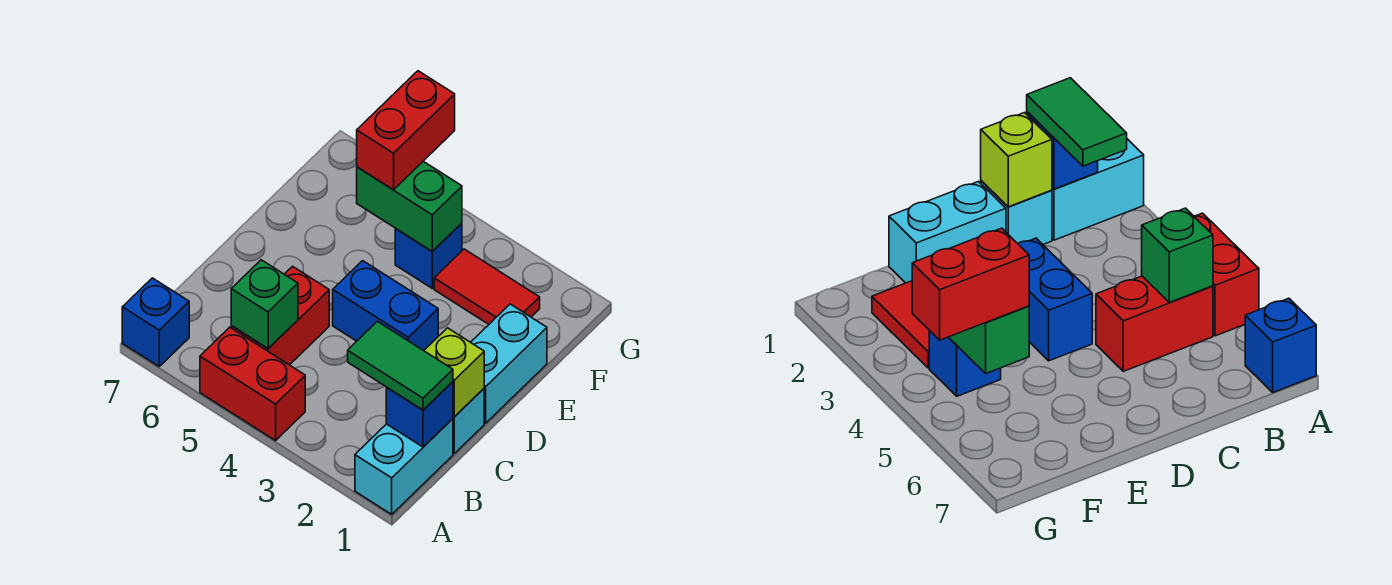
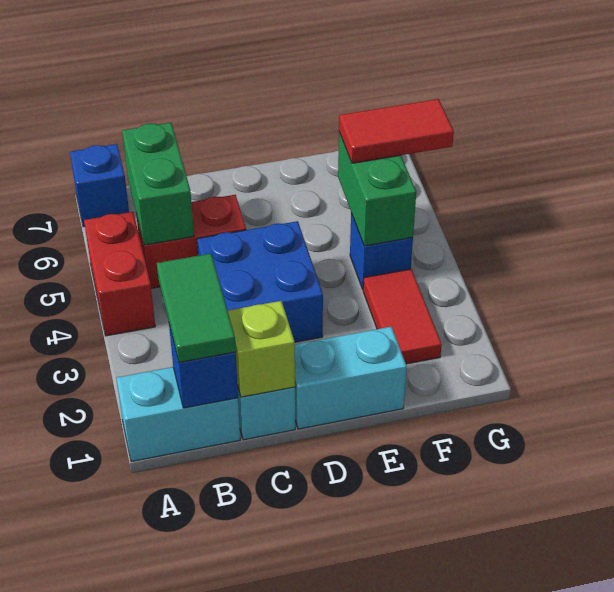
green brick B5 level 2 -> green brick B5:B6 level 2
blue brick D3:D4 level 1 -> blue brick C3:D4 level 1
red brick F5:G5 level 3 -> red tile F5:G5 level 3

